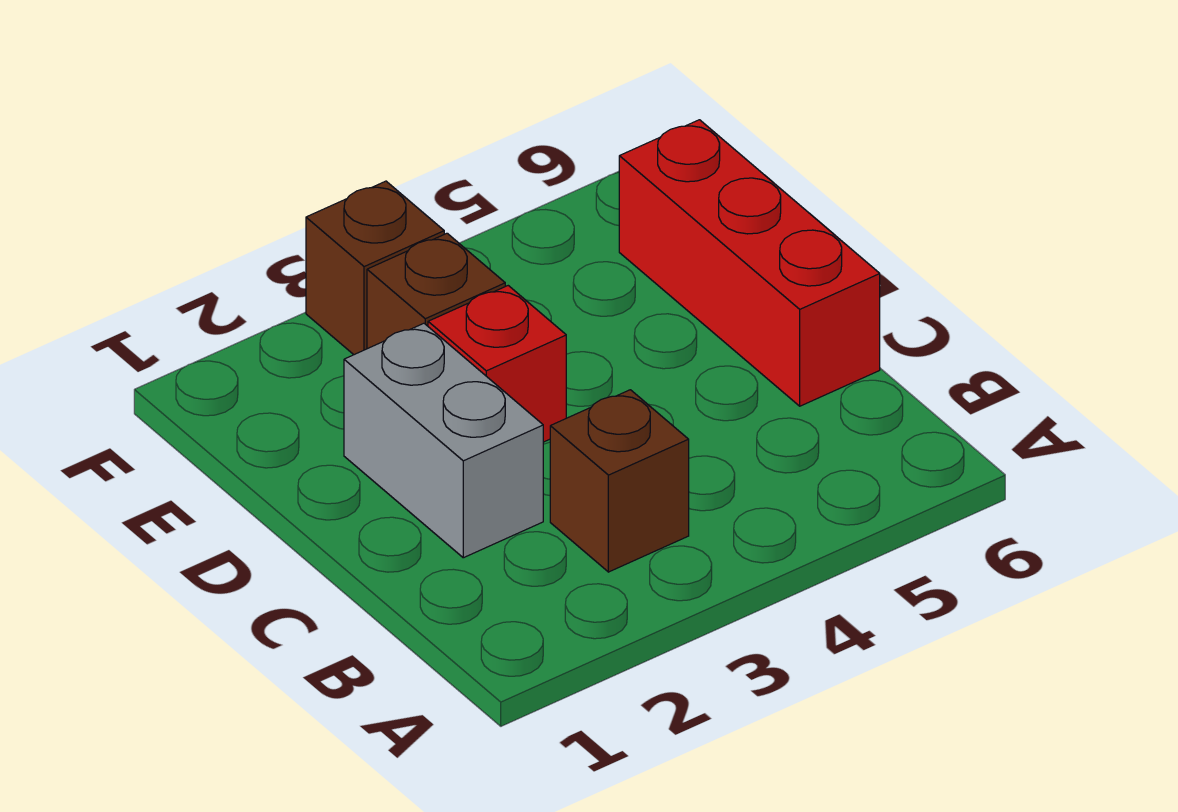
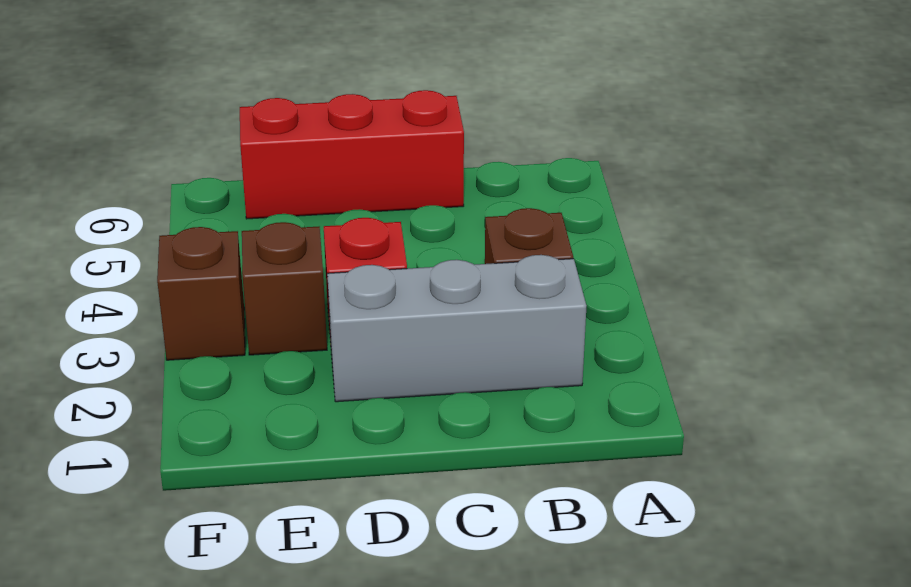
grey brick C2:D2 level 1 -> grey brick B2:D2 level 1

